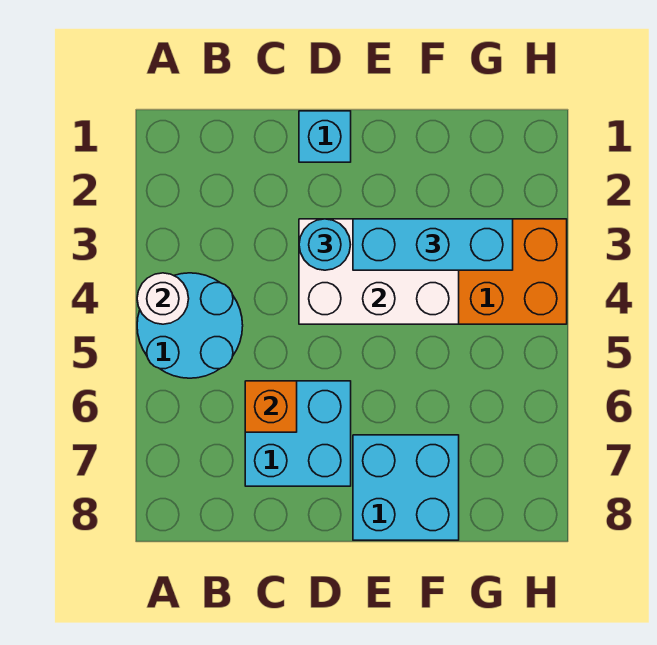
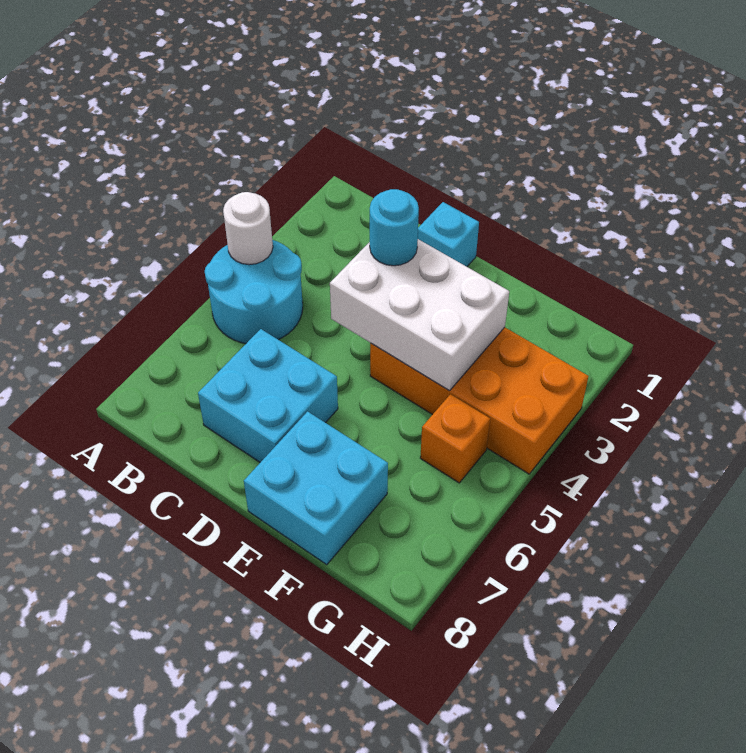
orange brick C6 level 2 -> orange brick G5 level 1
cyan brick E3:G3 level 3 -> none

